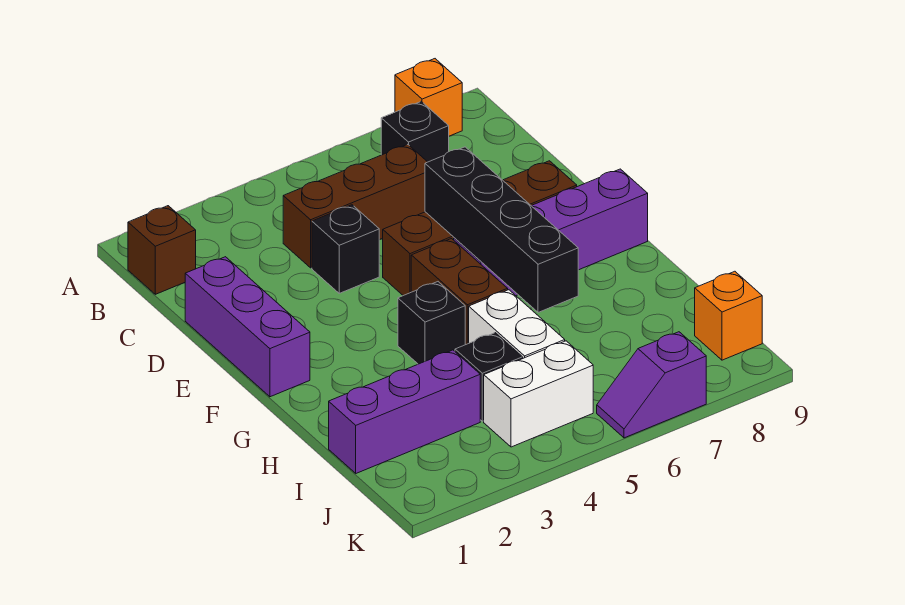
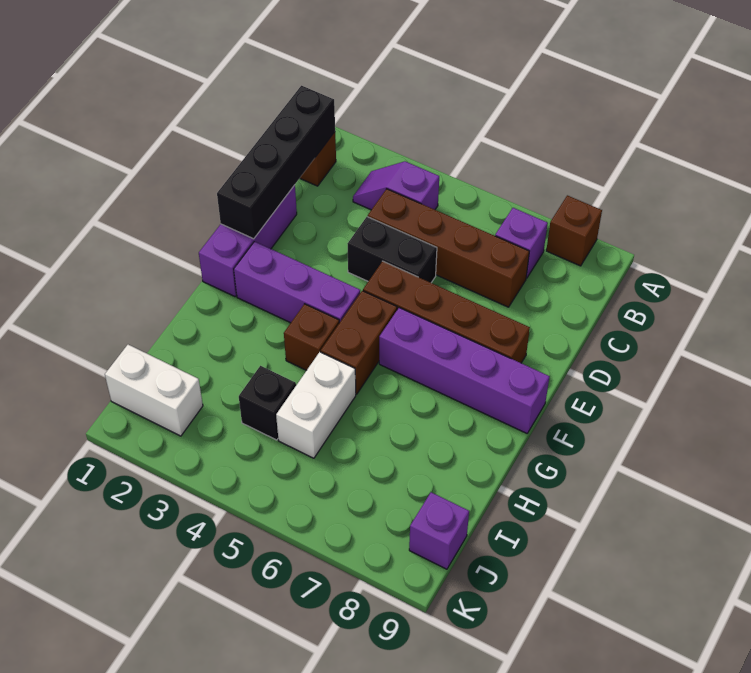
orange brick A8 level 1 -> brown brick A8 level 1
black brick B7 level 1 -> purple brick B7 level 1
brown brick C4:C6 level 1 -> brown brick C4:C7 level 1
black brick D4 level 1 -> black brick D4:D5 level 1
black brick E6:H6 level 2 -> black brick B1:E1 level 2
black brick G4 level 1 -> brown brick G4 level 1
purple brick I1:I3 level 1 -> purple brick F2:F4 level 1
white brick J4:J5 level 1 -> white brick J1:J2 level 1
orange brick J9 level 1 -> purple brick J9 level 1
purple slope K6:K7 level 1 top 7 -> purple slope B3:B4 level 1 top 4

